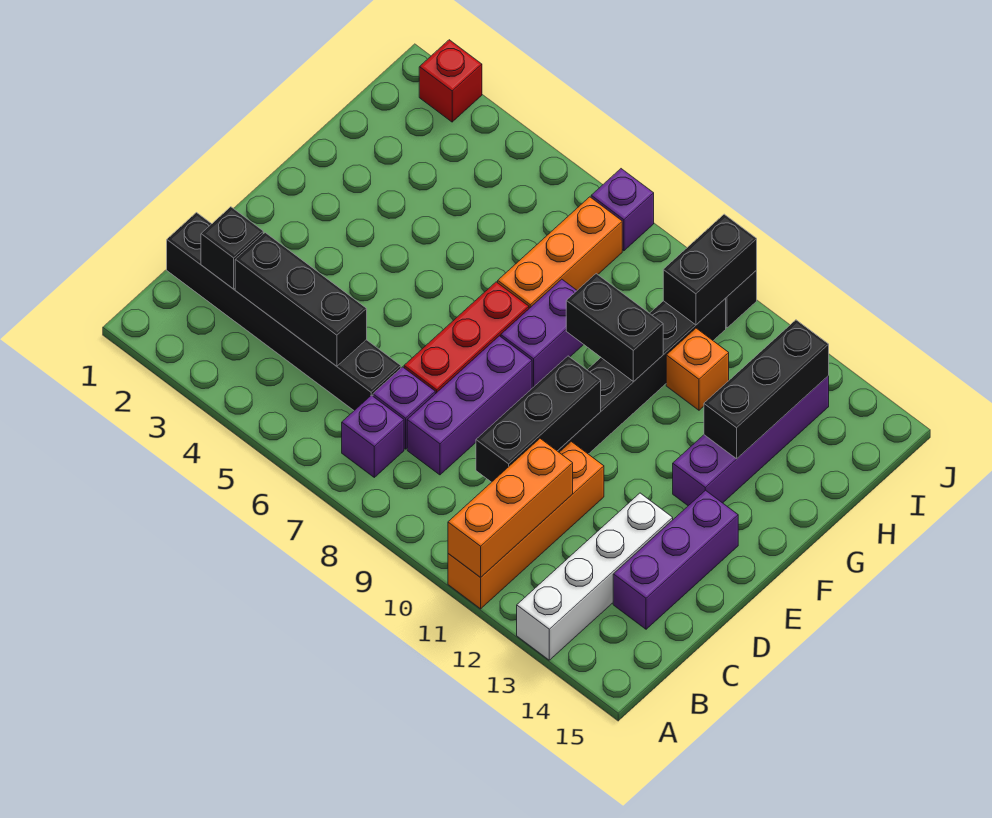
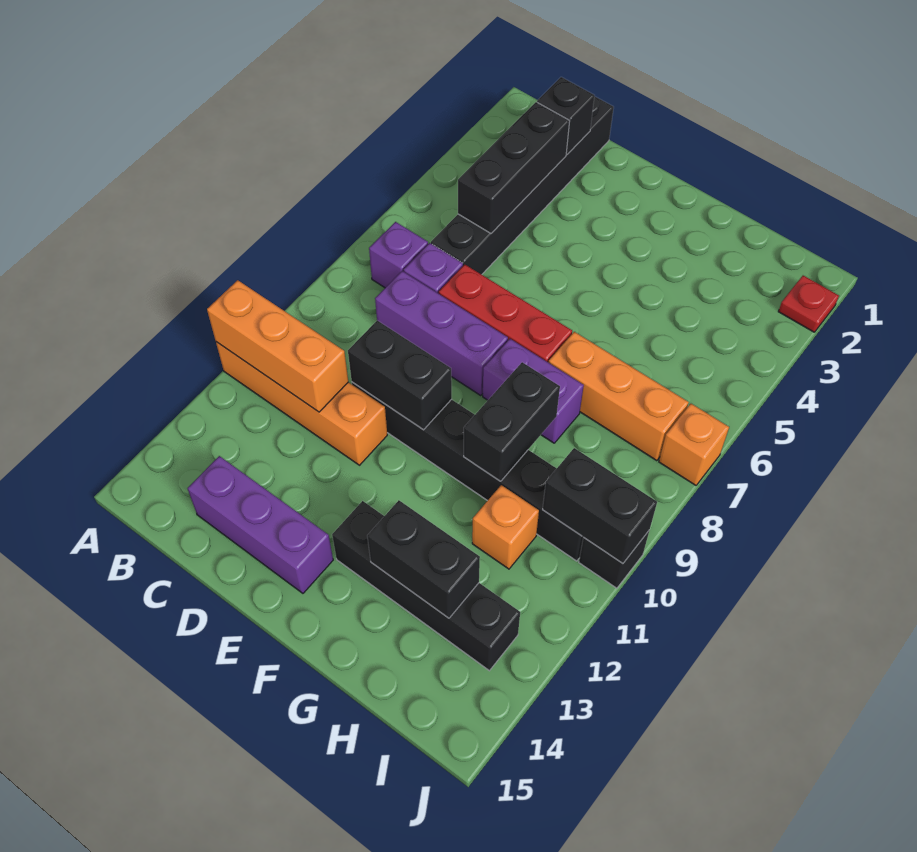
white brick A13:D13 level 1 -> none
black brick C10:E10 level 2 -> black brick D10:E10 level 2
purple brick F13:I13 level 1 -> black brick F13:I13 level 1
black brick G13:I13 level 2 -> black brick G13:H13 level 2
red brick J2 level 1 -> red plate J2 level 1
purple brick J7 level 1 -> orange brick J7 level 1

